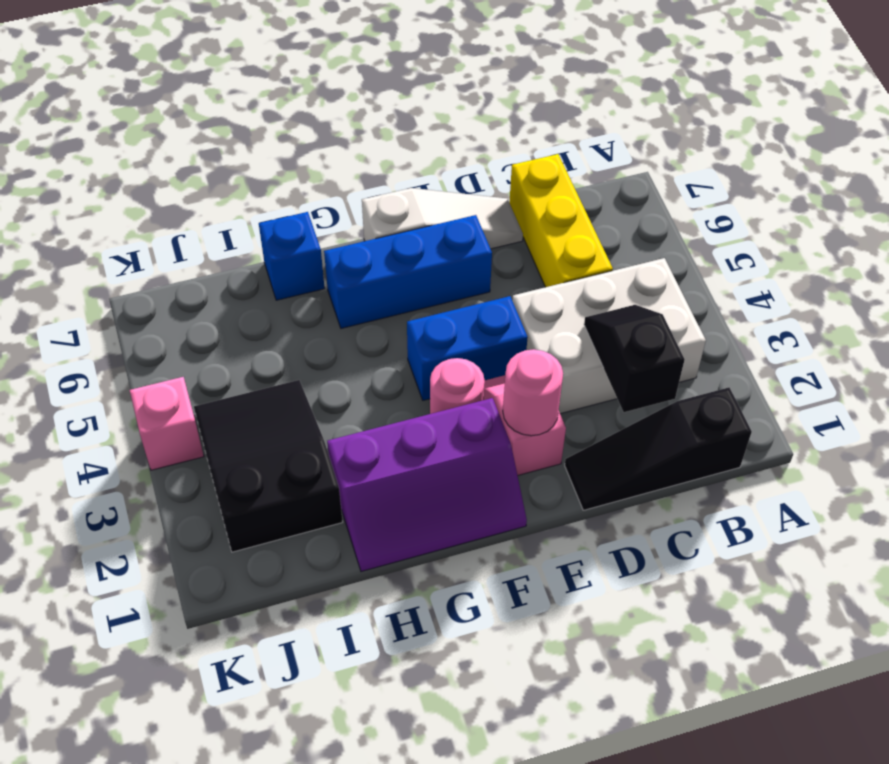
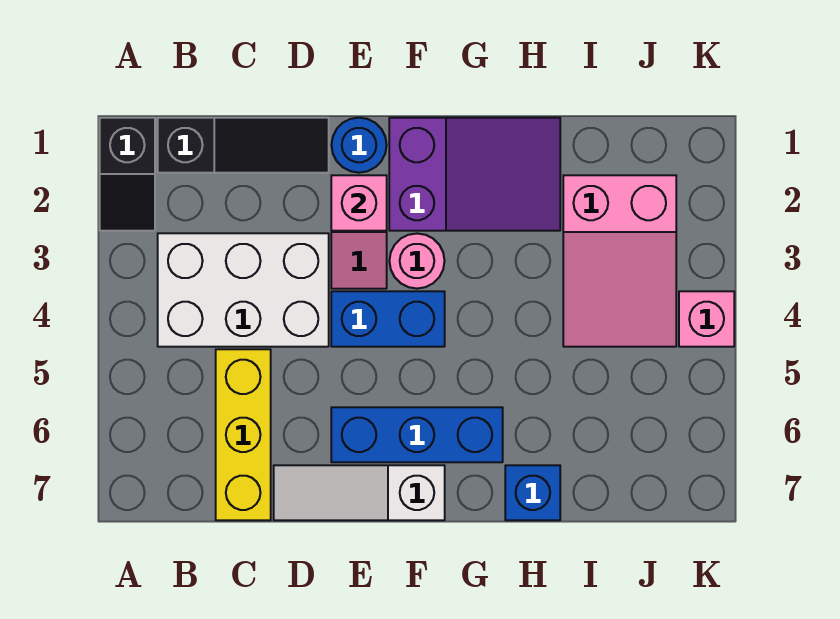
black slope C2:C3 level 2 top 2 -> black slope A1:A2 level 1 top 1
none -> blue round brick E1 level 1
pink round brick E2 level 2 -> pink brick E2 level 2
purple slope F1:H2 level 1 top 2 -> purple slope F1:H2 level 1 top F
black slope I2:J4 level 1 top 2 -> pink slope I2:J4 level 1 top 2

